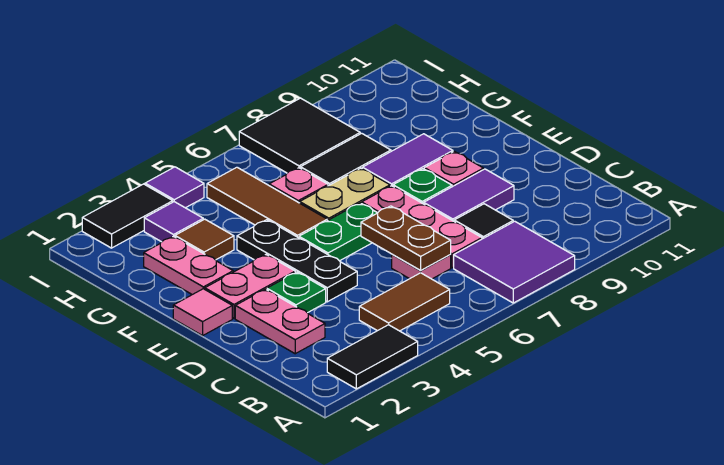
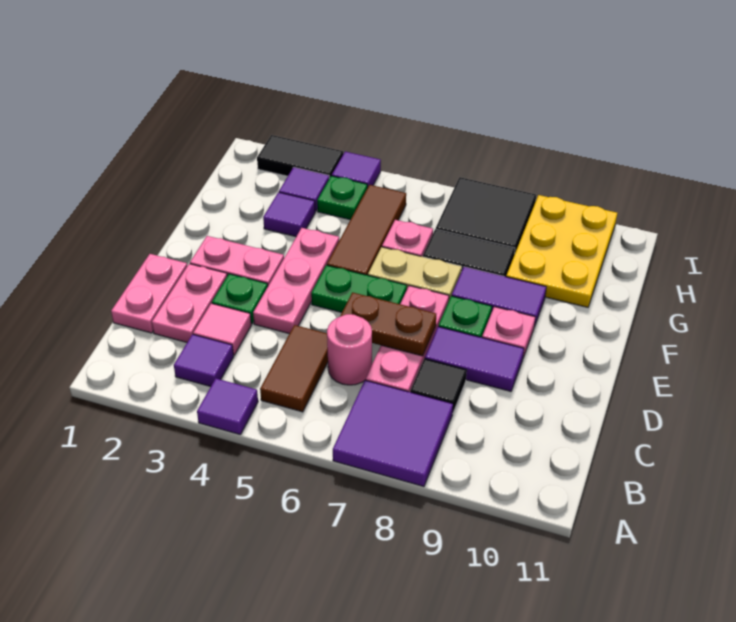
black tile A2:A3 level 1 -> none
none -> purple tile A4 level 1
none -> purple tile B3 level 1
brown tile B4:B5 level 1 -> brown tile B5:C5 level 1
pink plate C6 level 1 -> pink round brick C6 level 1
brown plate C6:D6 level 2 -> brown plate D6:D7 level 2
black plate D4:F4 level 1 -> pink plate D4:F4 level 1
pink tile E1 level 1 -> pink tile C3 level 1
pink plate F2:G2 level 1 -> pink plate C1:D1 level 1
brown tile G3 level 1 -> purple tile G3 level 1
none -> yellow plate G9:I10 level 1
none -> green plate H4 level 1

